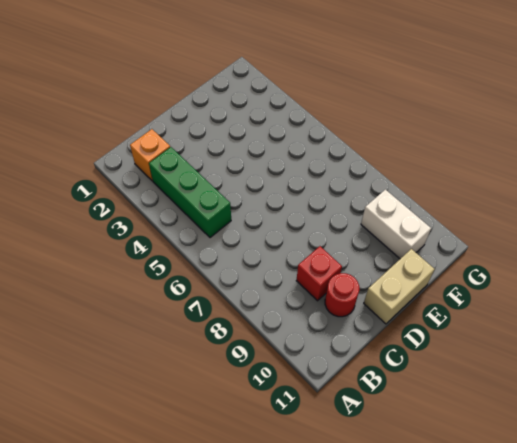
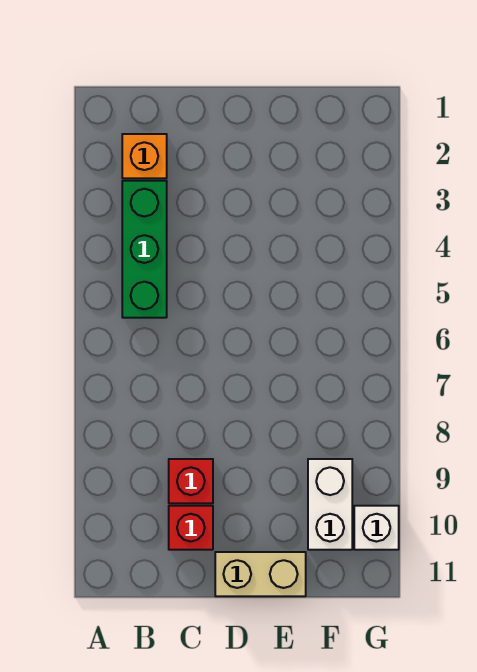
red round brick C10 level 1 -> red brick C10 level 1
none -> white brick G10 level 1

